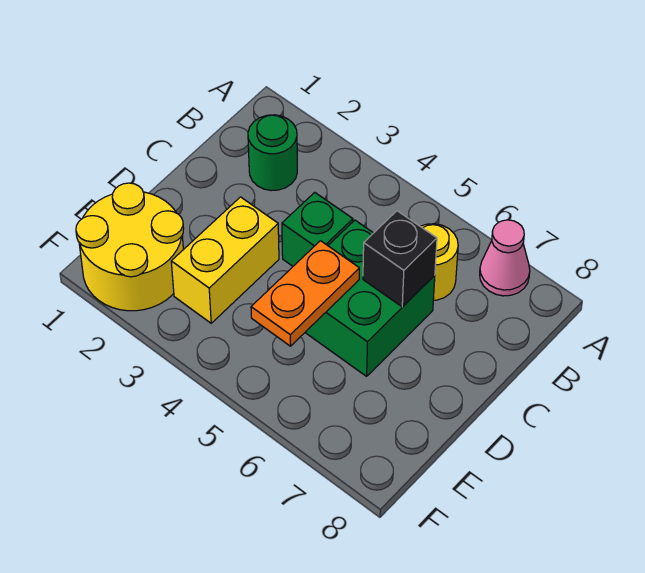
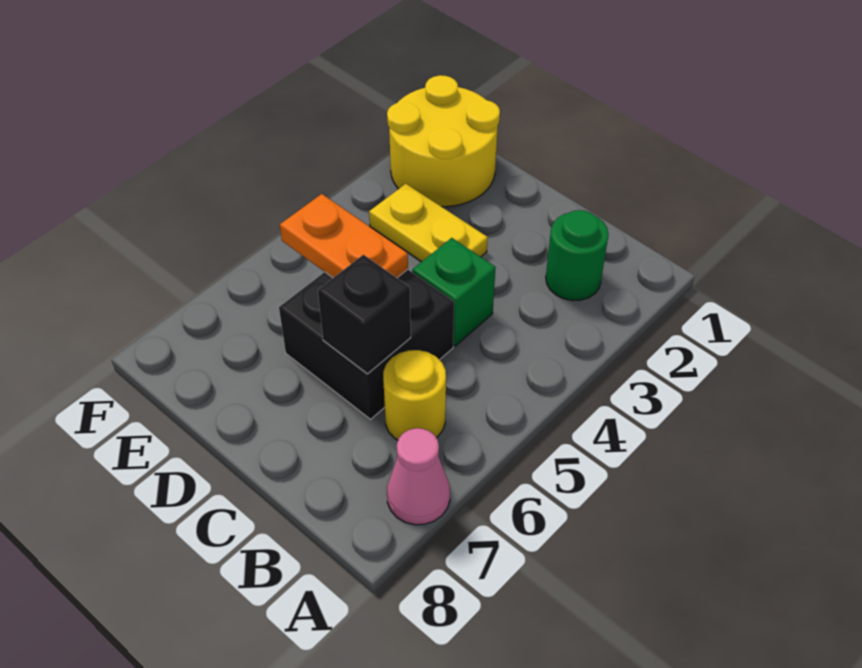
green brick C5:D6 level 1 -> black brick C5:D6 level 1
yellow brick D3:E3 level 1 -> yellow plate D3:E3 level 1

